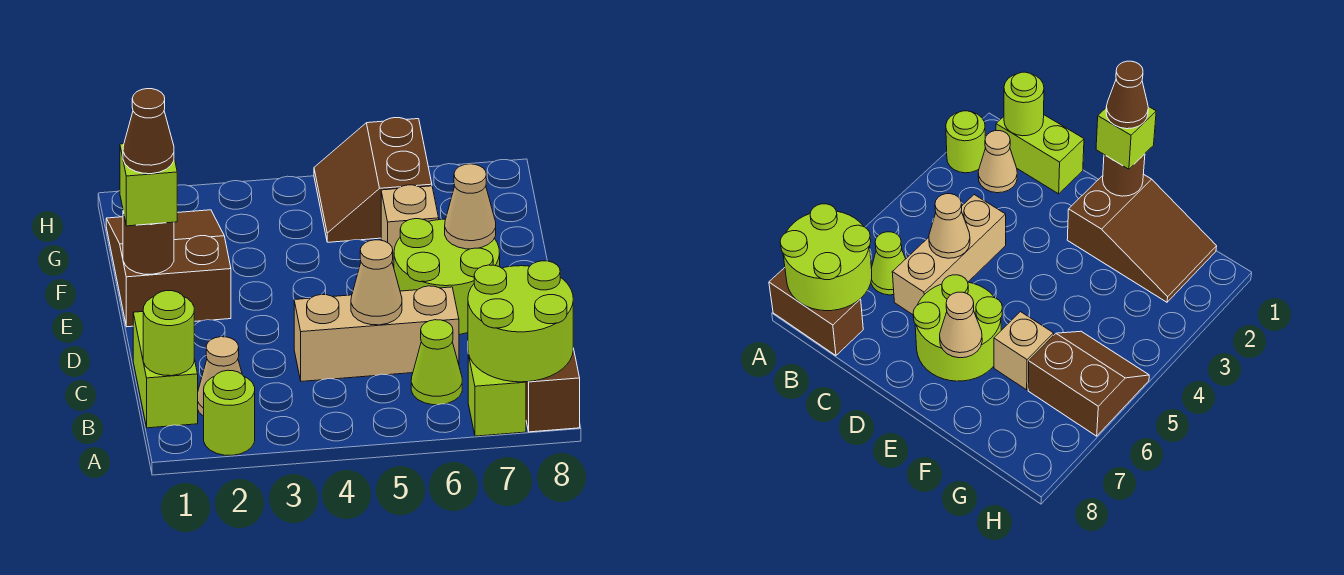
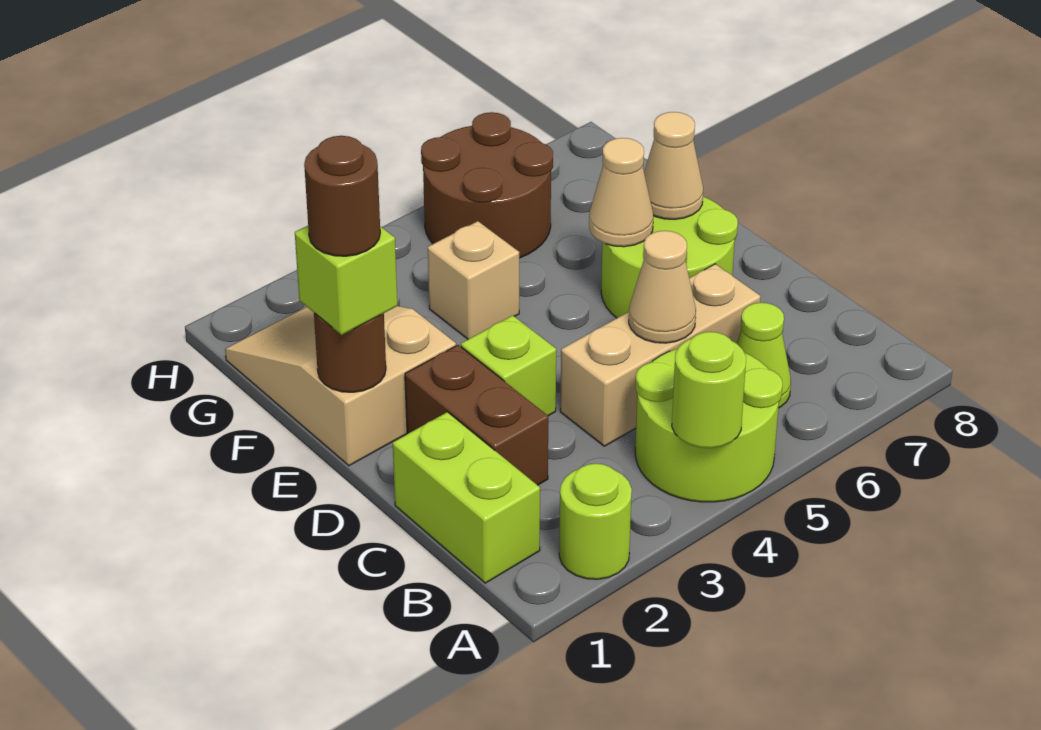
lime brick A7 level 1 -> lime brick D3 level 1
lime round brick A7:B8 level 2 -> lime round brick A4:B5 level 1
brown brick A8:B8 level 1 -> brown brick C2:D2 level 1
lime round brick B1 level 2 -> lime round brick A4 level 2
tan cone B2 level 1 -> tan cone E6 level 2
brown slope E1:G2 level 1 top E -> tan slope E1:G2 level 1 top E
brown cone E1 level 4 -> brown round brick E1 level 4
tan brick F6 level 1 -> tan brick F4 level 1
brown slope G5:H6 level 1 top 6 -> brown round brick G5:H6 level 1

